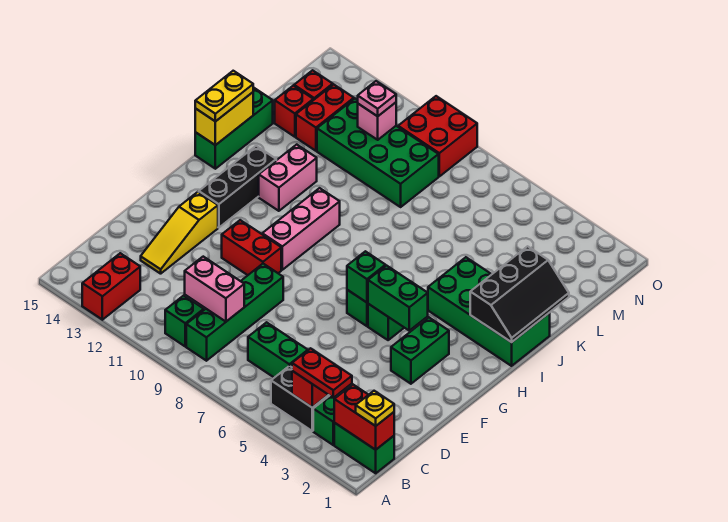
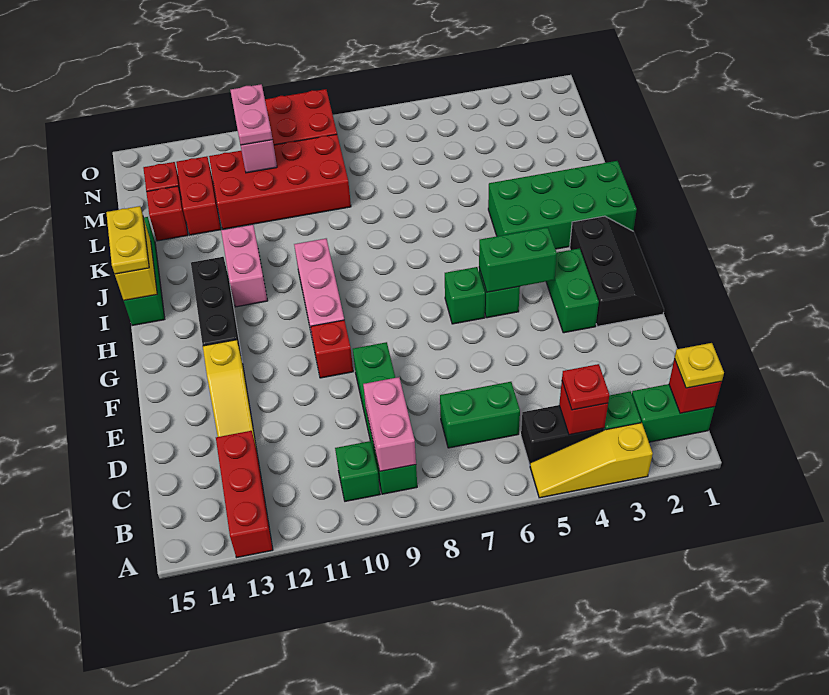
none -> yellow slope A3:A5 level 1 top 3
red brick A13:B13 level 1 -> red brick A13:C13 level 1
red brick B1:B2 level 2 -> red brick B1 level 2
red plate B3:B4 level 3 -> red plate B4 level 3
pink brick C9:C10 level 2 -> pink brick B9:C9 level 2
red brick F10:F11 level 1 -> red brick F10 level 1
green brick G6 level 2 -> none
black slope I1:K2 level 2 top 2 -> black slope F1:H2 level 1 top 2
green brick L9:M12 level 1 -> red brick L9:M12 level 1
pink plate M11 level 3 -> pink plate M11:N11 level 3

